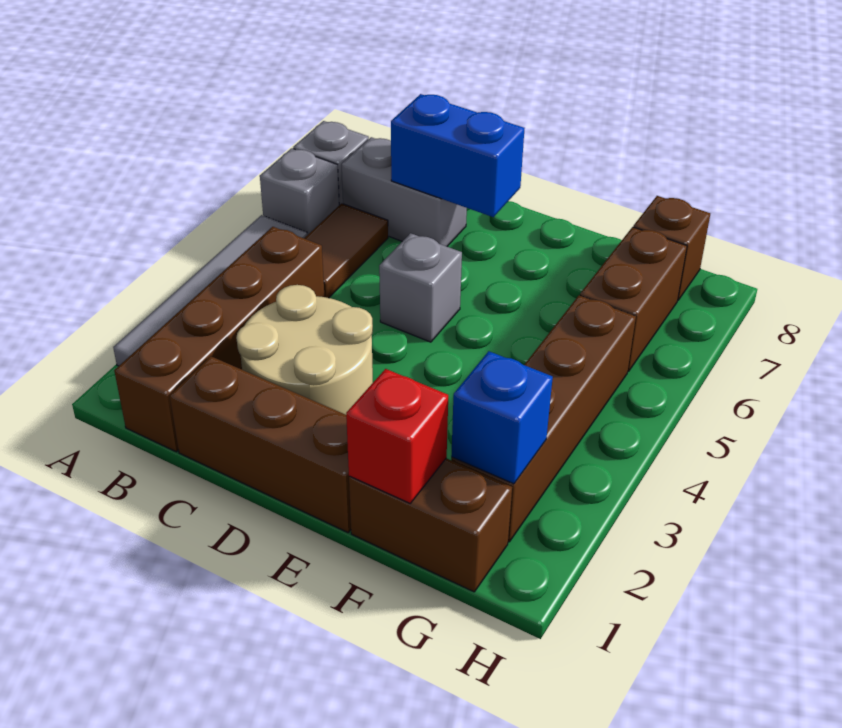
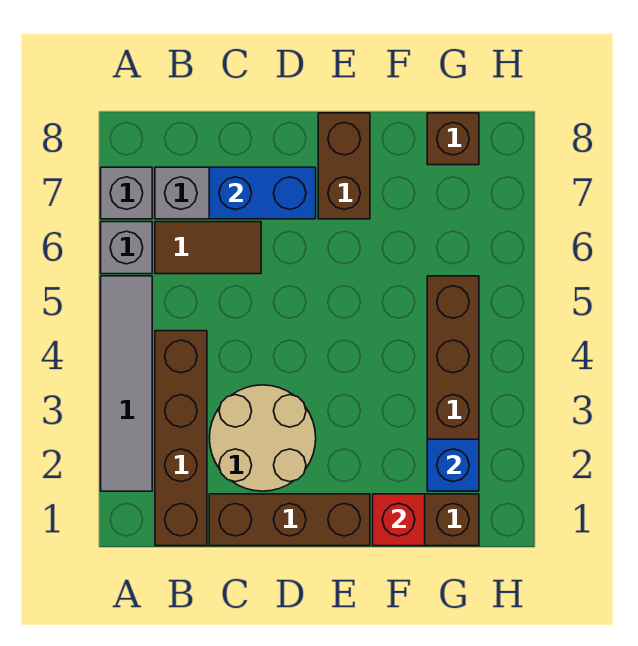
brown tile B5:B6 level 1 -> brown tile B6:C6 level 1
grey brick D5 level 1 -> none
brown brick G6:G7 level 1 -> brown brick E7:E8 level 1

